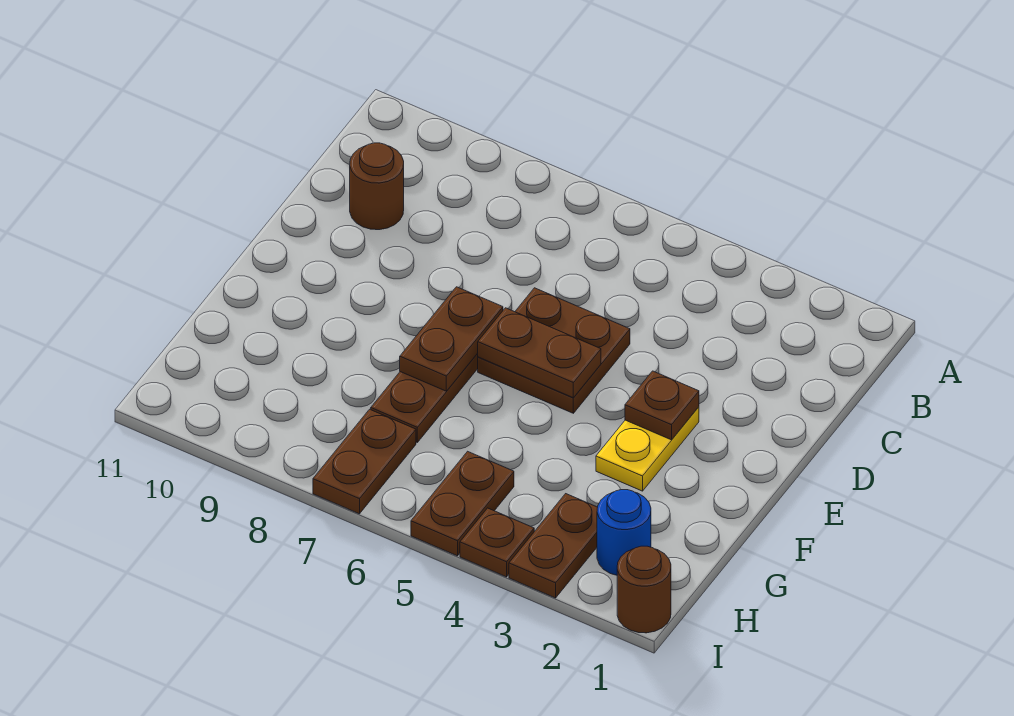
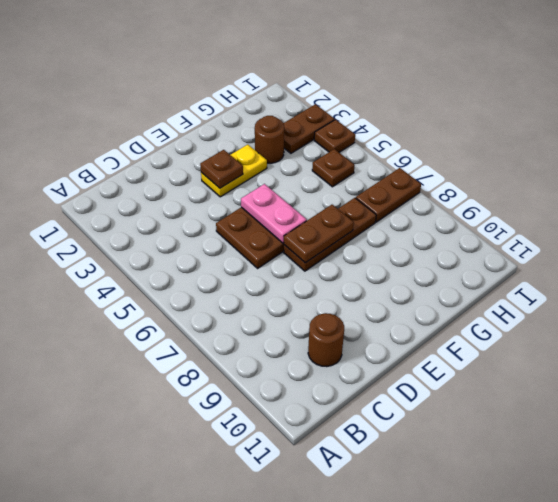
brown plate E5:E6 level 2 -> pink plate E5:E6 level 2
blue round brick H2 level 1 -> none
brown plate H5:I5 level 1 -> brown plate H5 level 1
brown round brick I1 level 1 -> brown round brick G3 level 1

